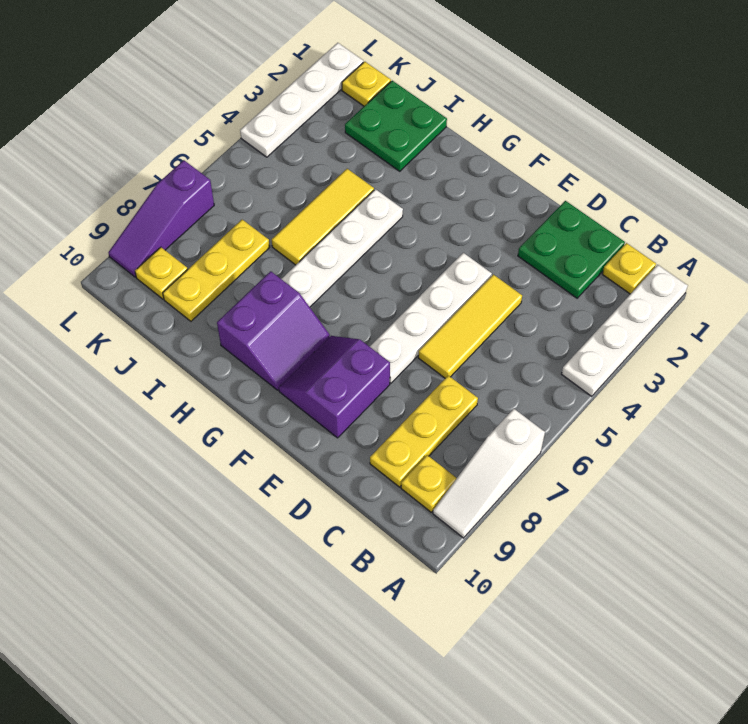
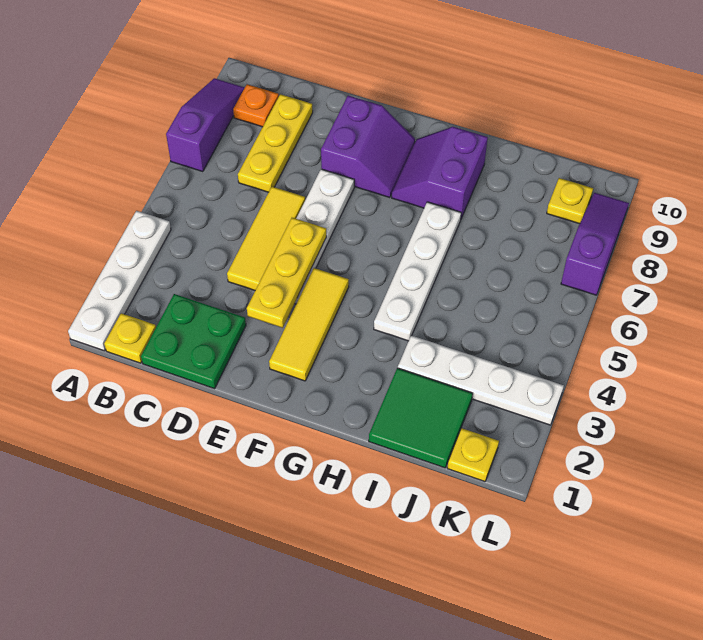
white slope A7:A9 level 1 top 7 -> purple slope A7:A9 level 1 top 7
yellow plate B9 level 1 -> orange plate B9 level 1
green plate I1:J2 level 1 -> green tile I1:J2 level 1
yellow tile I4:I6 level 1 -> yellow tile F2:F4 level 1
yellow plate J7:J9 level 1 -> yellow plate E3:E5 level 2
white plate L1:L4 level 1 -> white plate I3:L3 level 1

